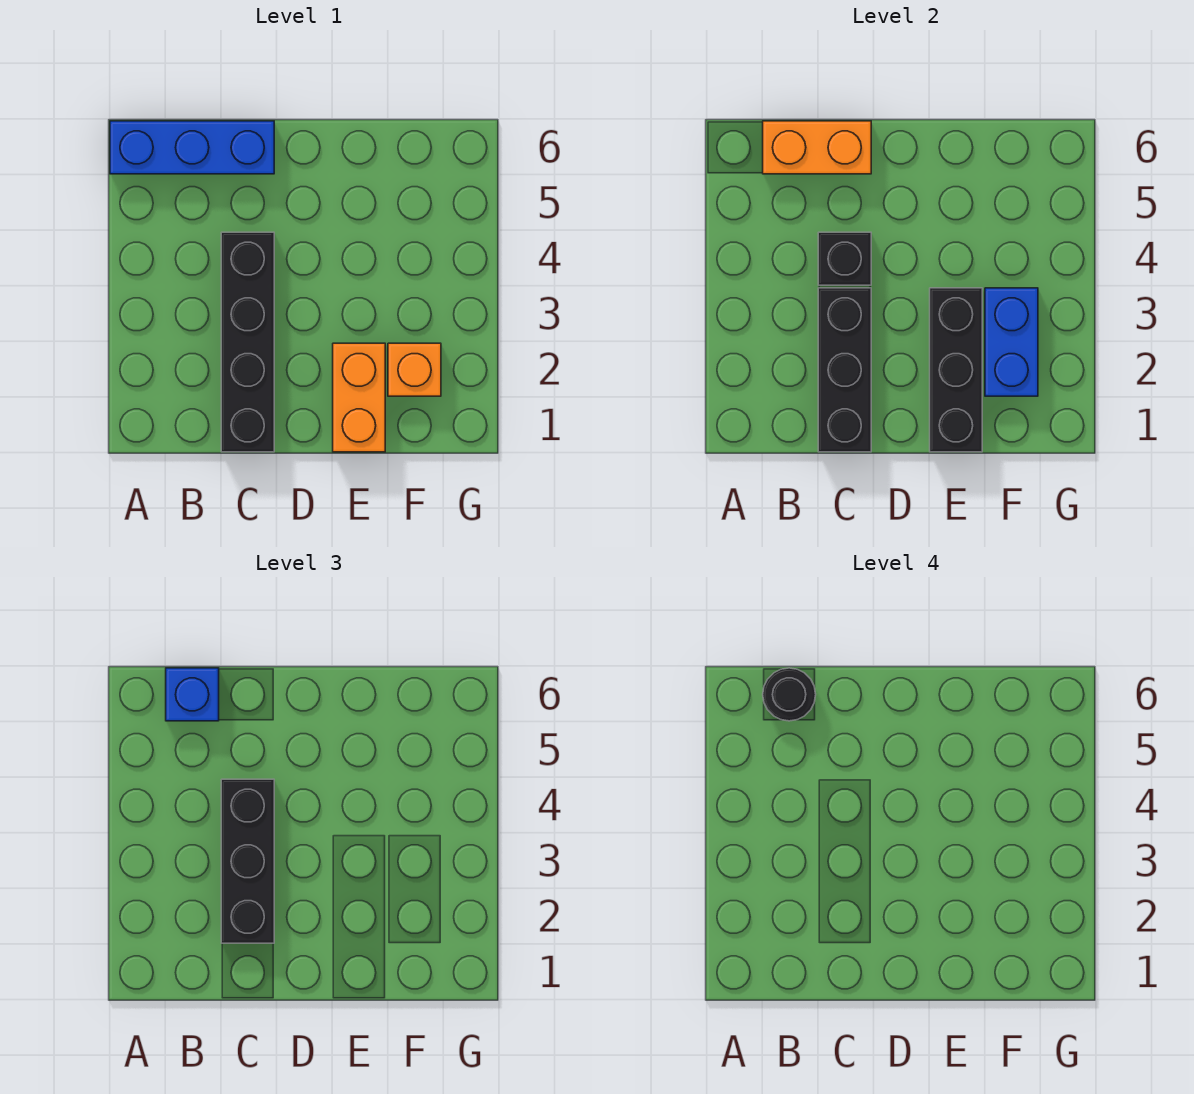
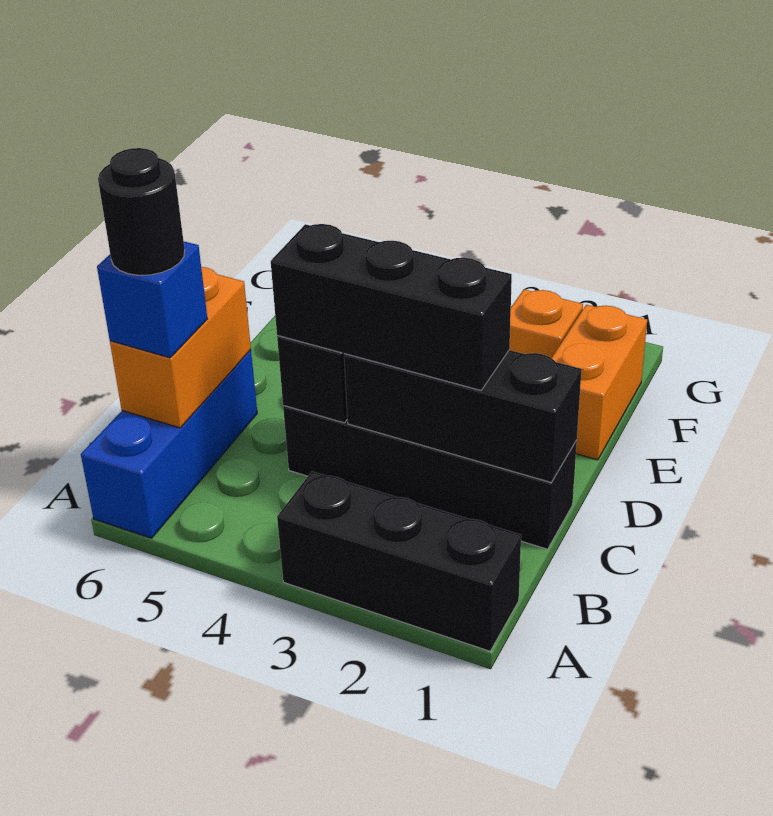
orange brick E1:E2 level 1 -> orange brick E1:F1 level 1
black brick E1:E3 level 2 -> black brick A1:A3 level 1
blue brick F2:F3 level 2 -> none

